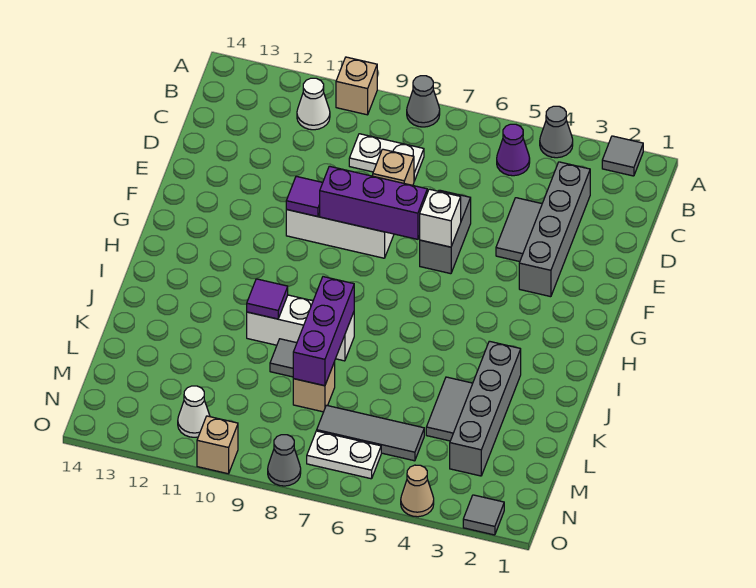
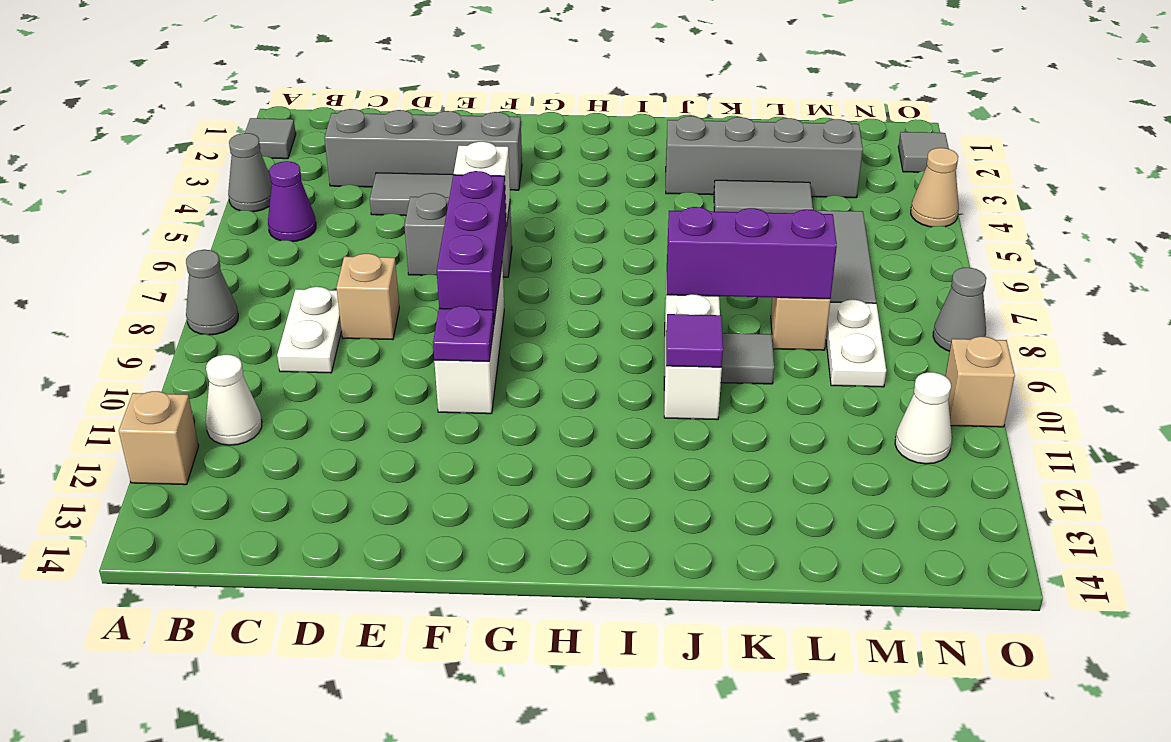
tan brick A10 level 1 -> tan brick A12 level 1
purple tile F10 level 2 -> purple plate F10 level 2
white plate N6:N7 level 1 -> white plate M8:M9 level 1

